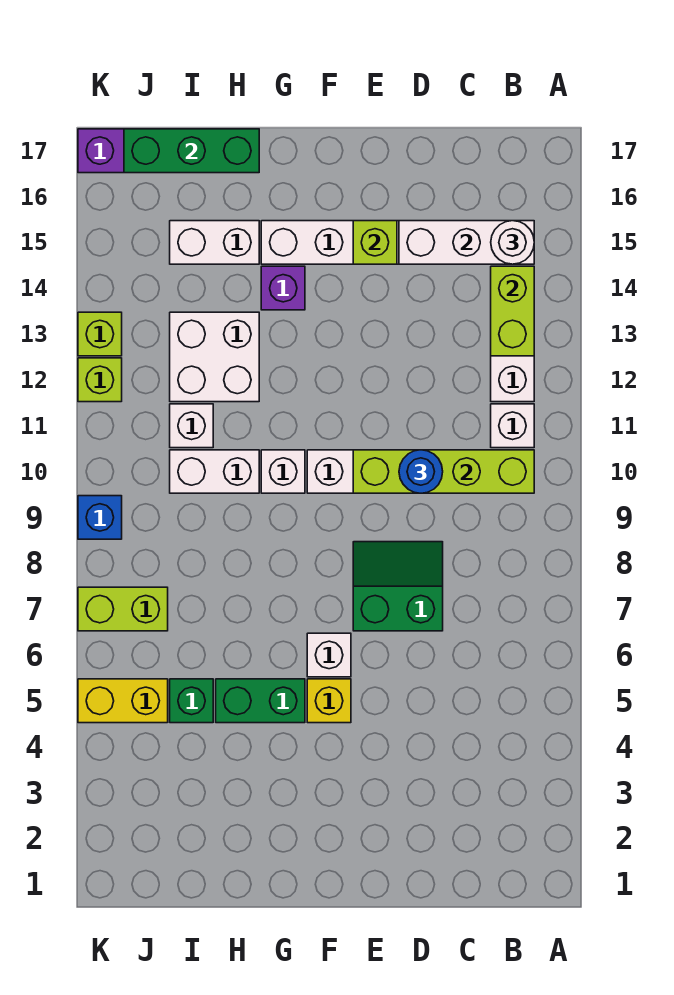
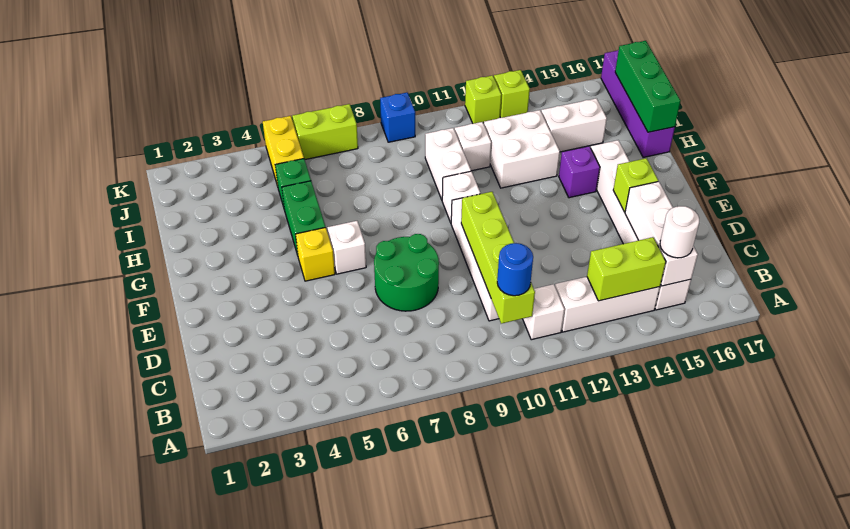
green slope D7:E8 level 1 top 7 -> green round brick D7:E8 level 1
blue round brick D10 level 3 -> blue round brick B10 level 3
white brick H15:I15 level 1 -> white brick I14:I15 level 1
lime brick J7:K7 level 1 -> lime brick K6:K7 level 1

